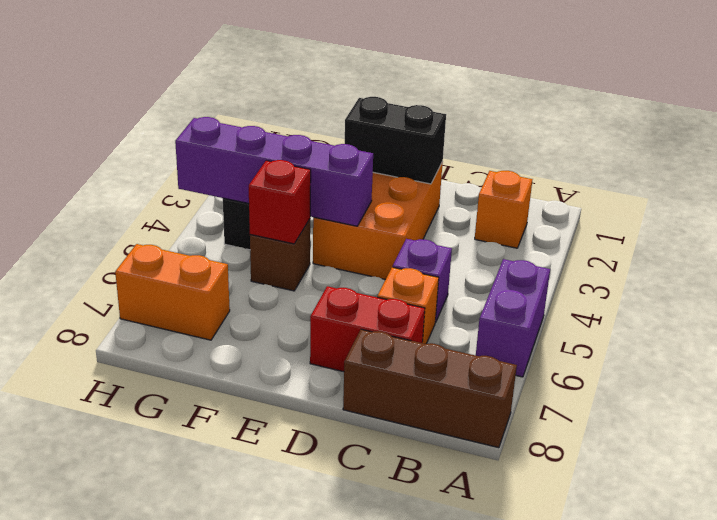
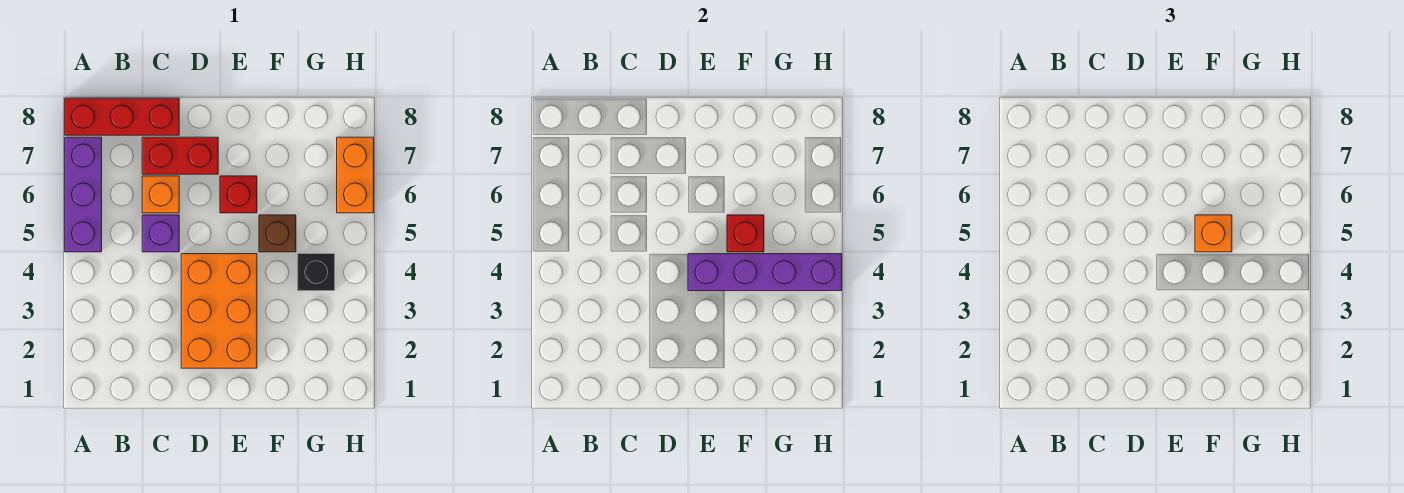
purple brick A5:A6 level 1 -> purple brick A5:A7 level 1
brown brick A8:C8 level 1 -> red brick A8:C8 level 1
orange brick B2 level 1 -> orange brick F5 level 3
black brick D2:E2 level 2 -> none
none -> red brick E6 level 1
orange brick G7:H7 level 1 -> orange brick H6:H7 level 1

